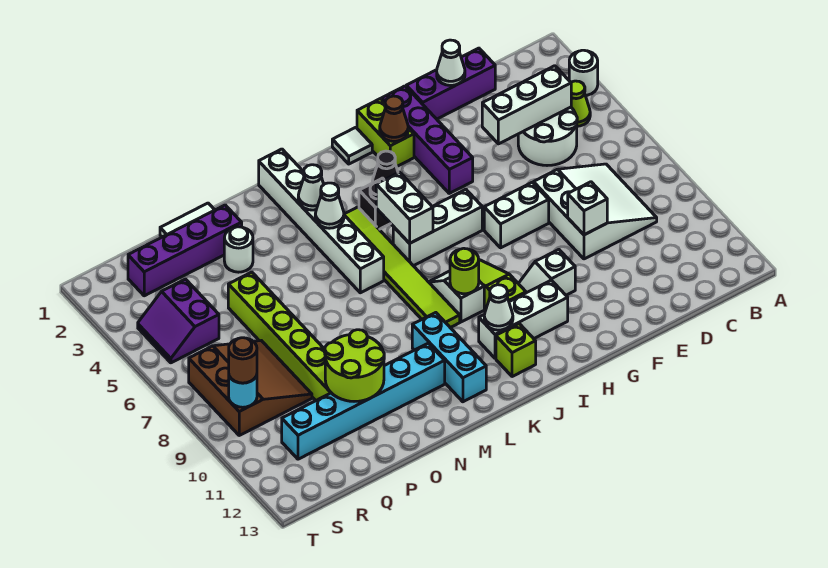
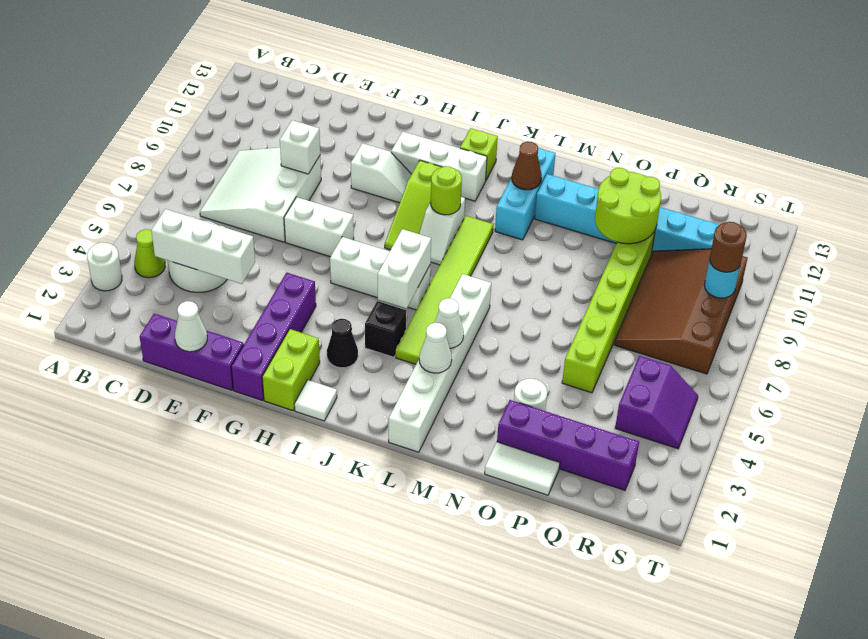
brown cone H2 level 2 -> brown cone L11 level 2
white cone J11 level 2 -> none
brown slope Q7:S9 level 1 top S -> brown slope Q7:S10 level 1 top S

